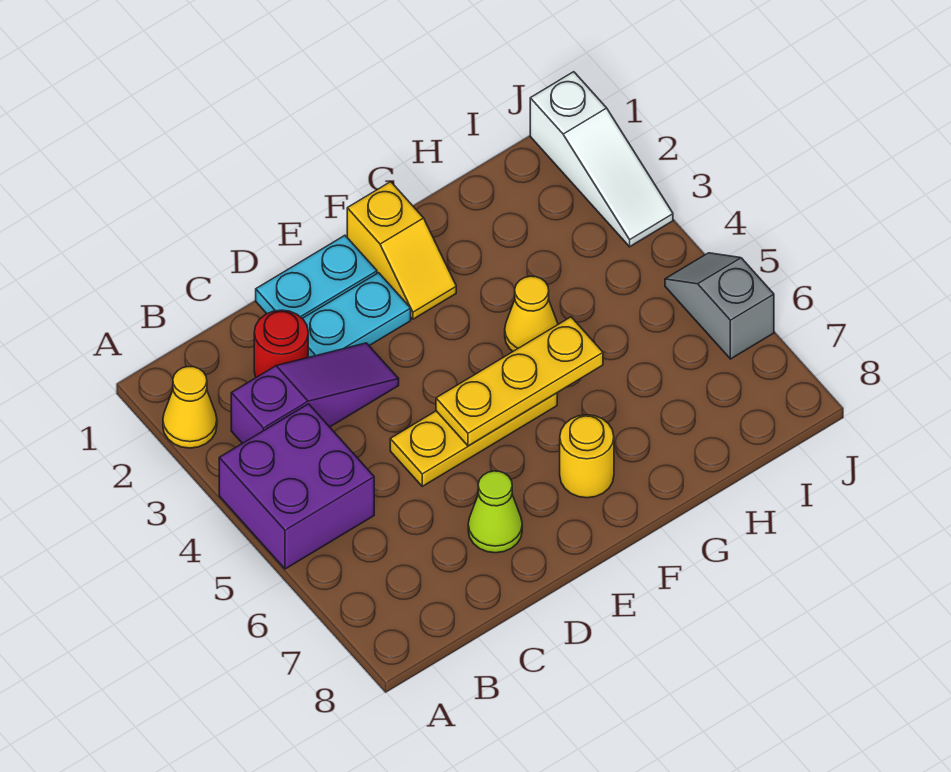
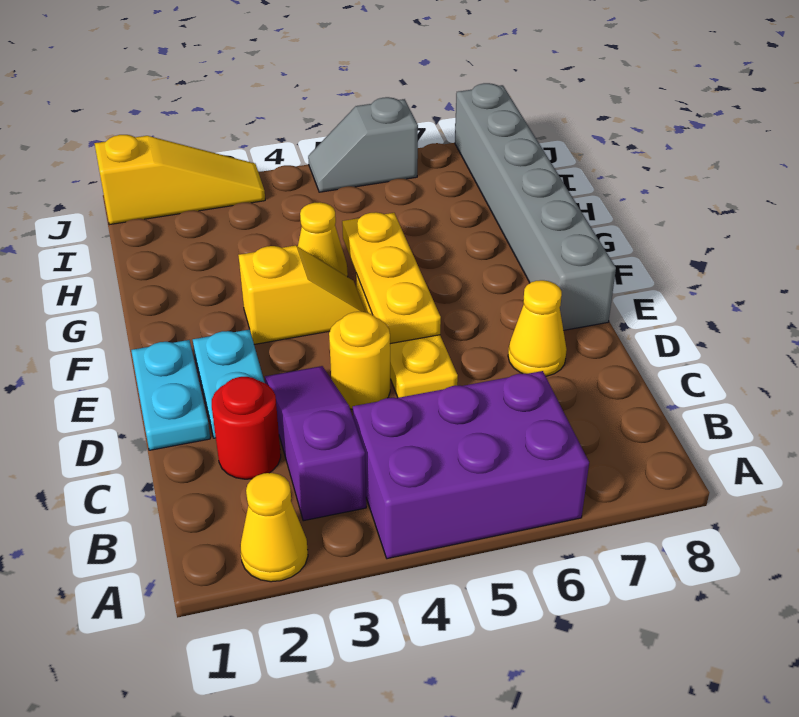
purple brick A4:B5 level 1 -> purple brick A4:B6 level 1
lime cone D7 level 1 -> yellow cone D7 level 1
none -> grey brick E8:J8 level 1
yellow slope F1:F2 level 1 top 1 -> yellow slope F3:F4 level 1 top 3
yellow round brick F7 level 1 -> yellow round brick D4 level 1
white slope J1:J3 level 1 top 1 -> yellow slope J1:J3 level 1 top 1

